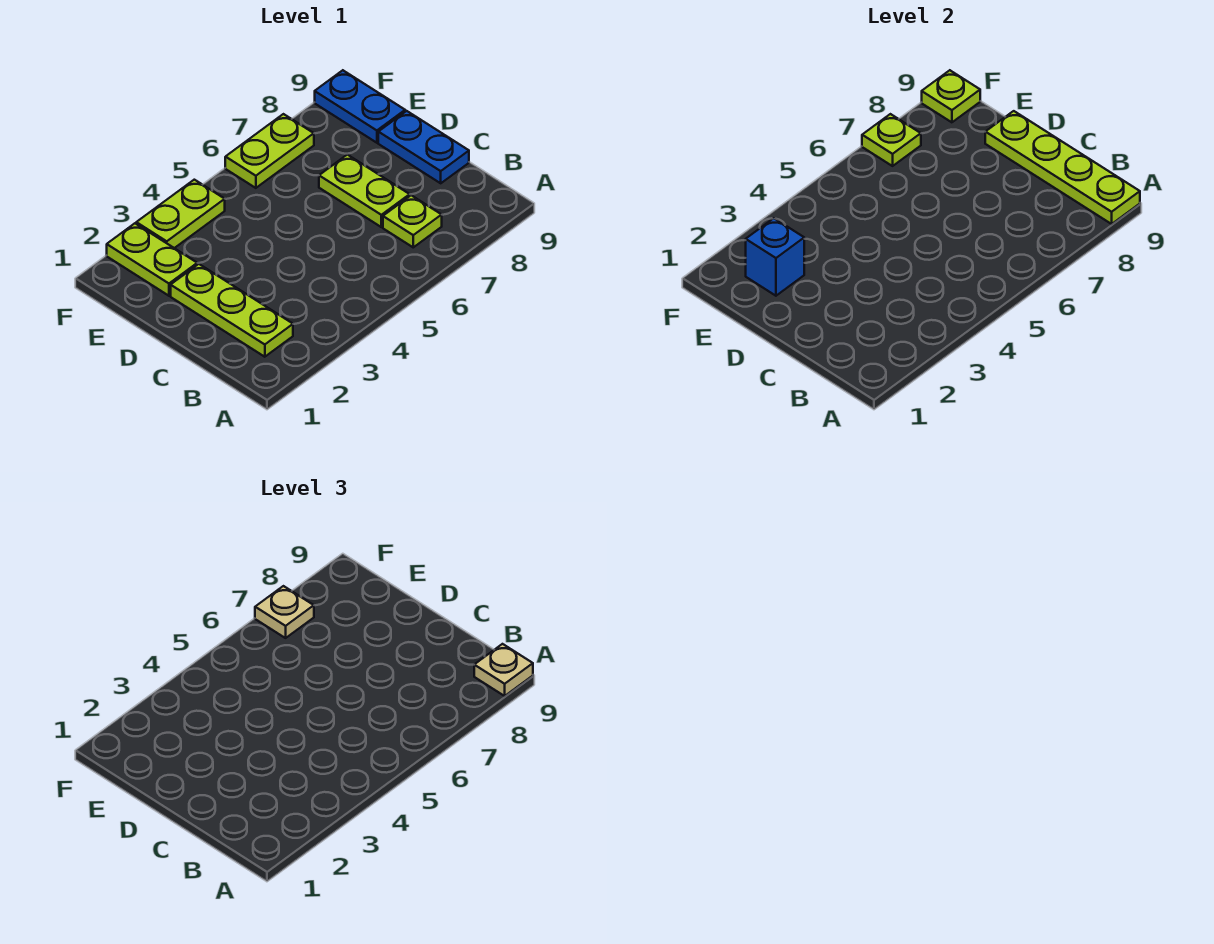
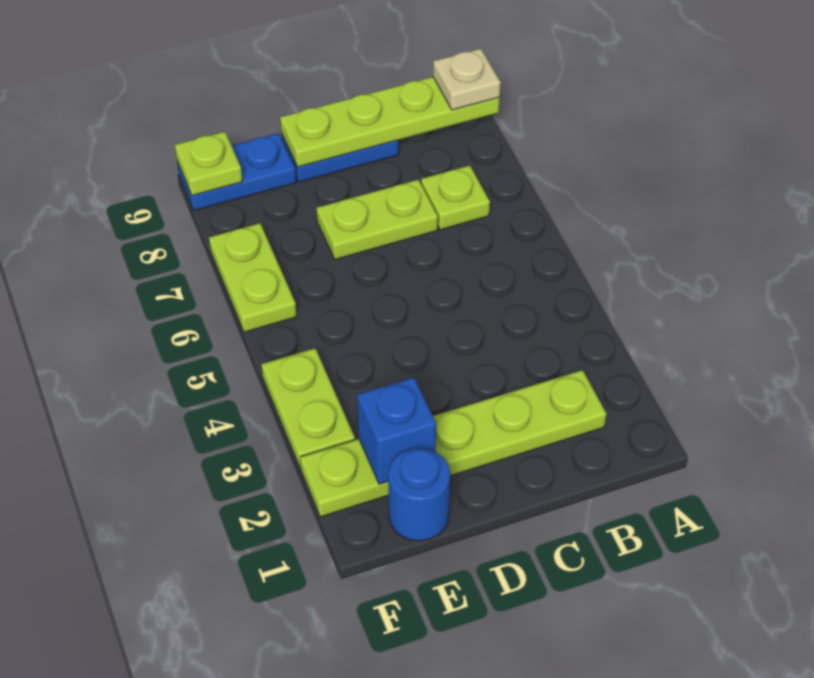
none -> blue round brick E1 level 1
lime plate F7 level 2 -> none
tan plate F7 level 3 -> none

